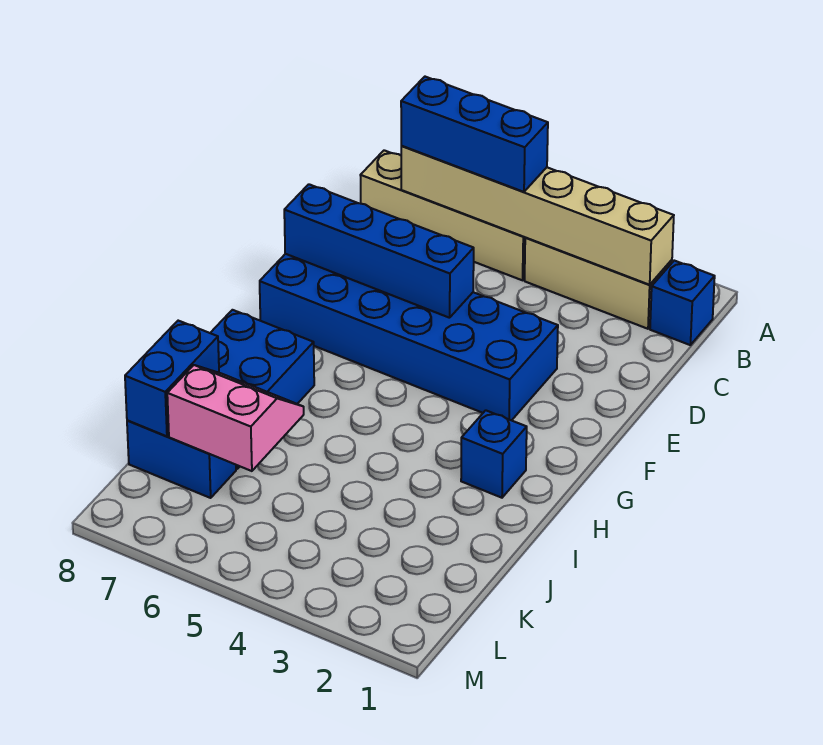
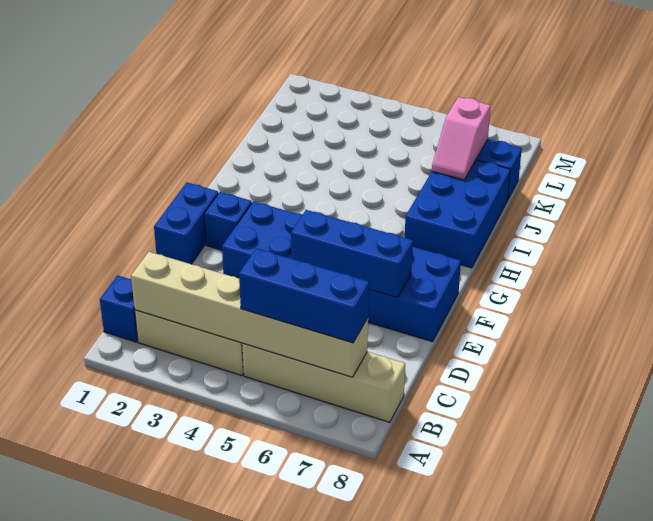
blue brick E5:E8 level 2 -> blue brick E5:E7 level 2
blue brick H2 level 1 -> blue brick F2 level 1
pink slope J6:K7 level 2 top K -> pink slope J7:K7 level 2 top K
blue brick J8:K8 level 2 -> blue brick E1:F1 level 1

